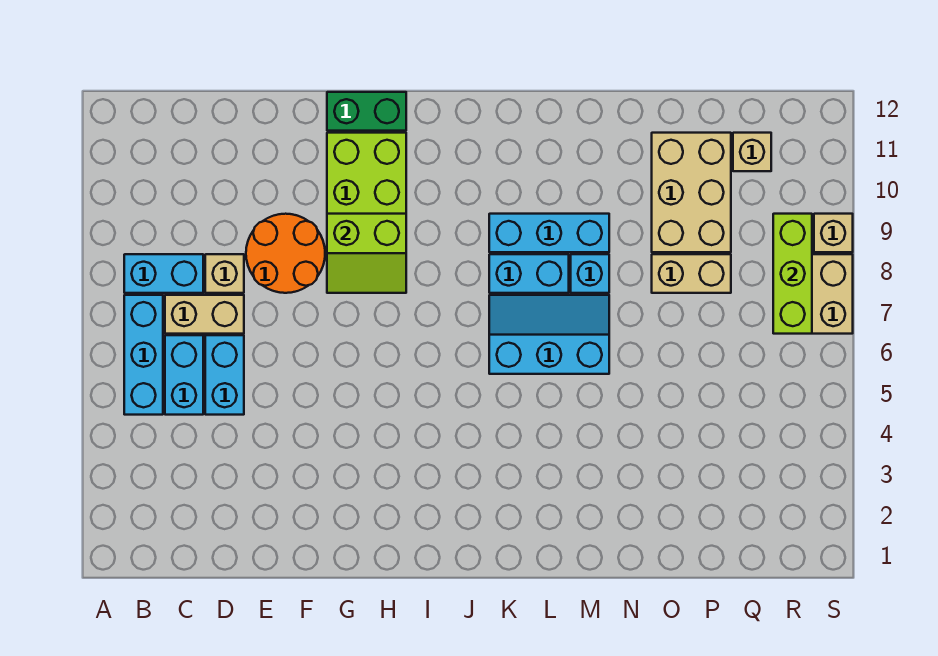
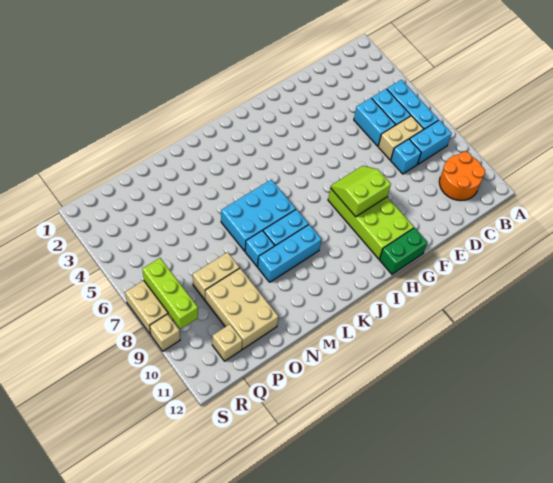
tan brick D8 level 1 -> cyan brick D8 level 1
orange round brick E8:F9 level 1 -> orange round brick B10:C11 level 1
cyan slope K6:M7 level 1 top 6 -> cyan brick K6:M7 level 1

